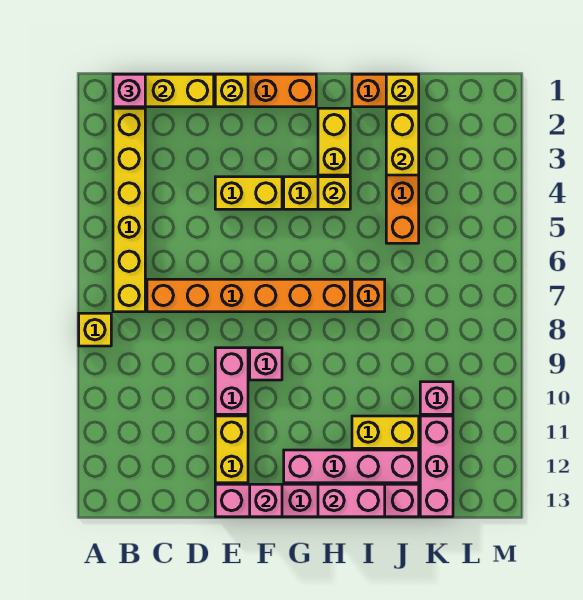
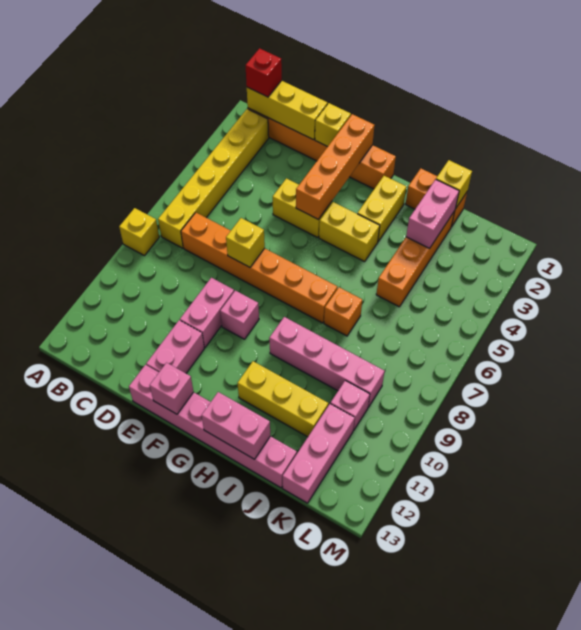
pink brick B1 level 3 -> red brick B1 level 3
yellow brick E11:E12 level 1 -> pink brick E11:E12 level 1
none -> orange brick F1:F4 level 2
pink brick G12:J12 level 1 -> pink brick H9:K9 level 1
yellow brick H4 level 2 -> yellow brick E7 level 2
yellow brick I11:J11 level 1 -> yellow brick H11:J11 level 1
yellow brick J2:J3 level 2 -> pink brick J2:J3 level 2

